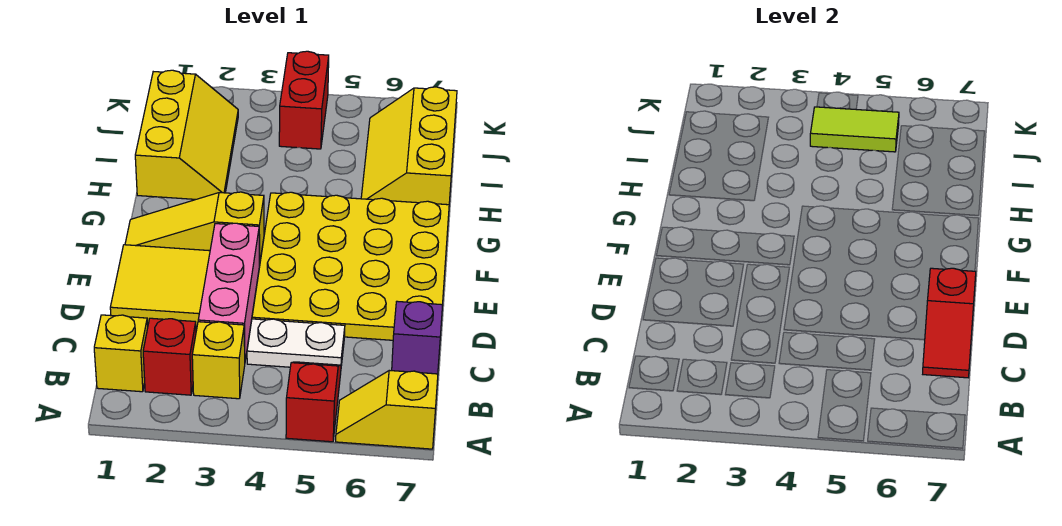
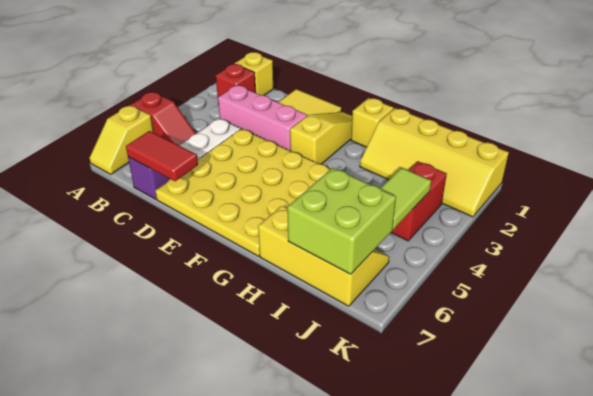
yellow slope A6:A7 level 1 top 7 -> yellow slope A6:A7 level 1 top 6
yellow brick B3 level 1 -> yellow brick G1 level 1
red slope C7:D7 level 2 top D -> red tile C7:D7 level 2
yellow slope H1:J2 level 1 top 1 -> yellow slope H1:K2 level 1 top 1
none -> lime brick I6:J7 level 2
red brick J4:K4 level 1 -> red brick J3:J4 level 1

